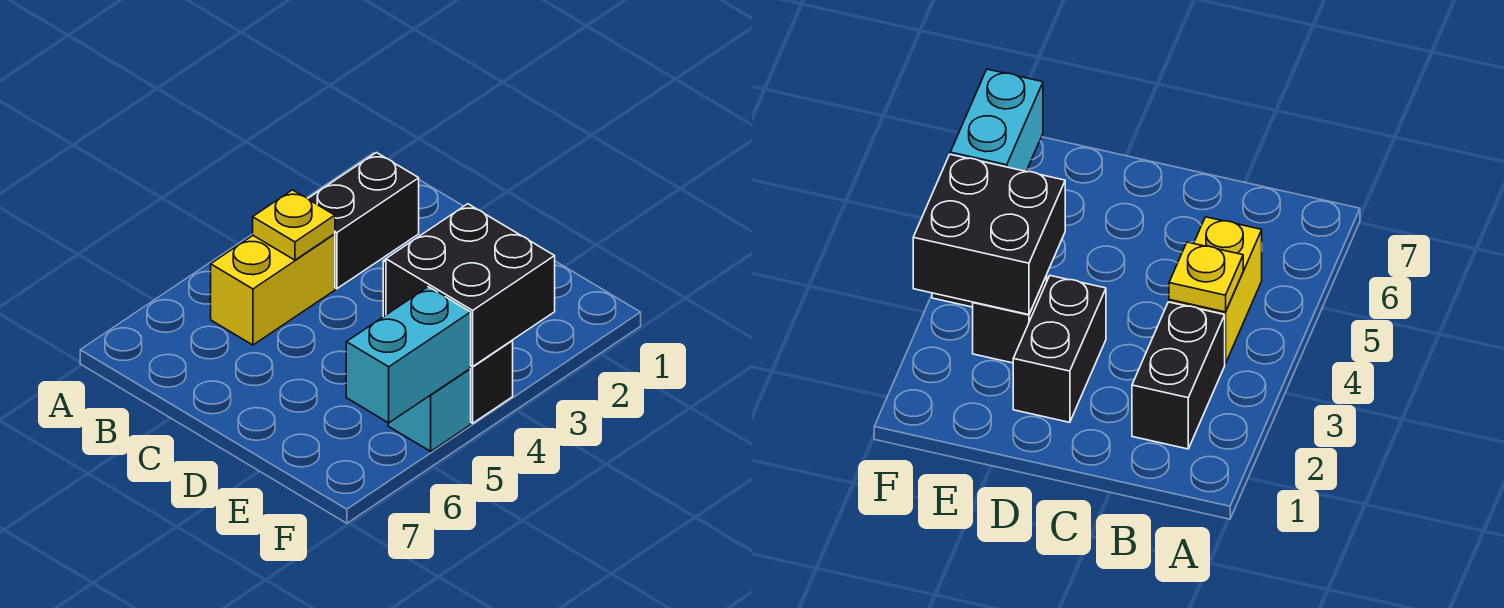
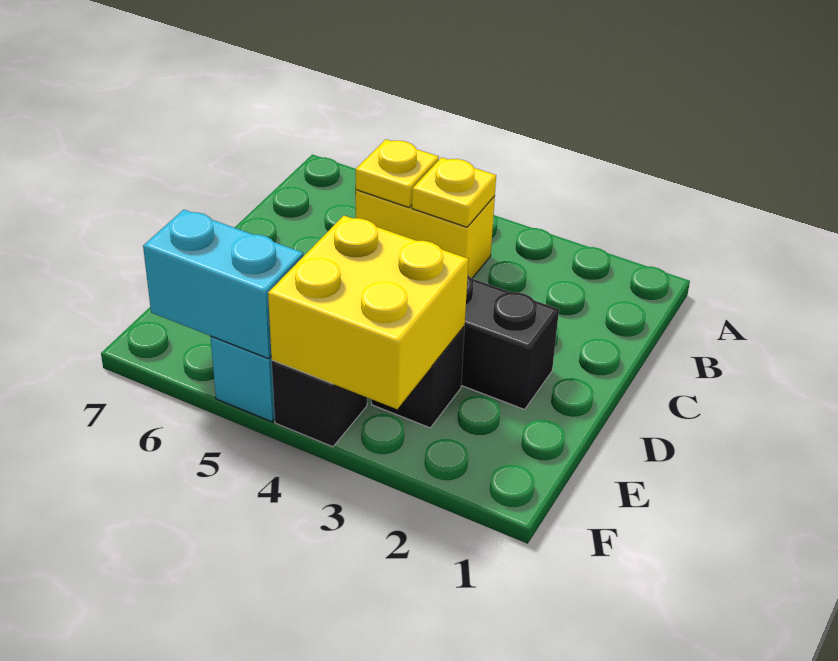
black brick B2:B3 level 1 -> none
none -> yellow plate B5 level 2
black brick E3:F4 level 2 -> yellow brick E3:F4 level 2

